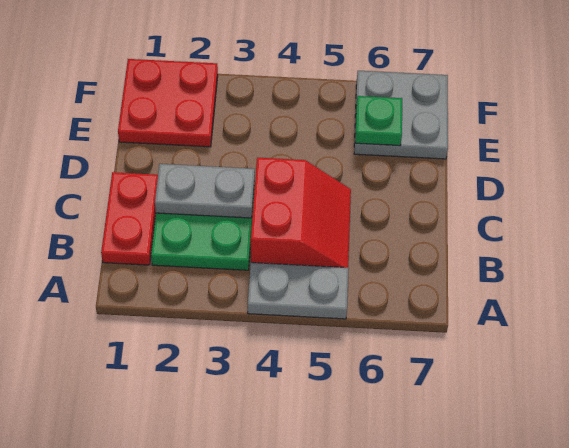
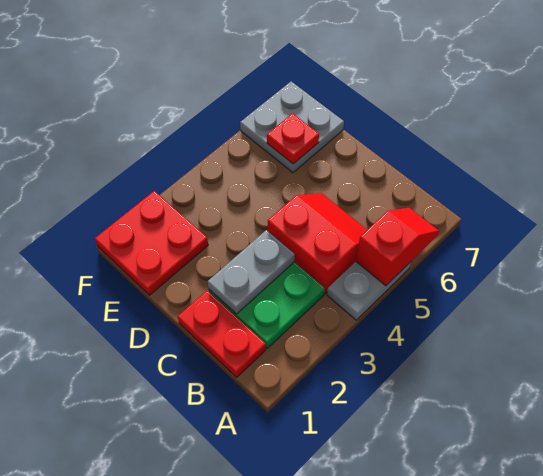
none -> red slope A5:A6 level 2 top 5
green plate E6 level 2 -> red plate E6 level 2

